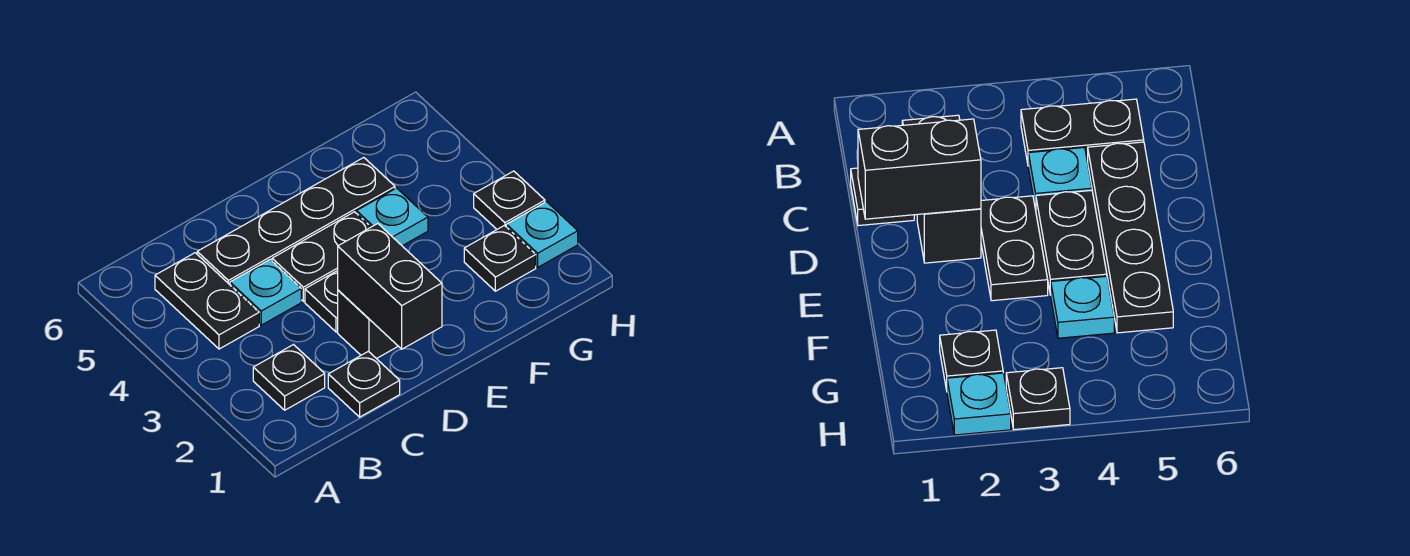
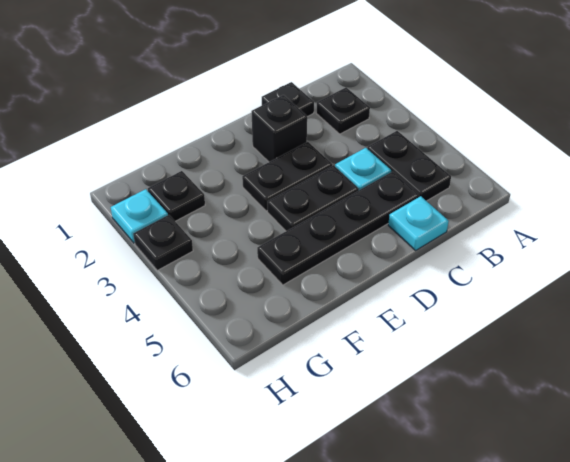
black brick D1:D2 level 2 -> none
cyan plate F4 level 1 -> cyan plate C6 level 1

